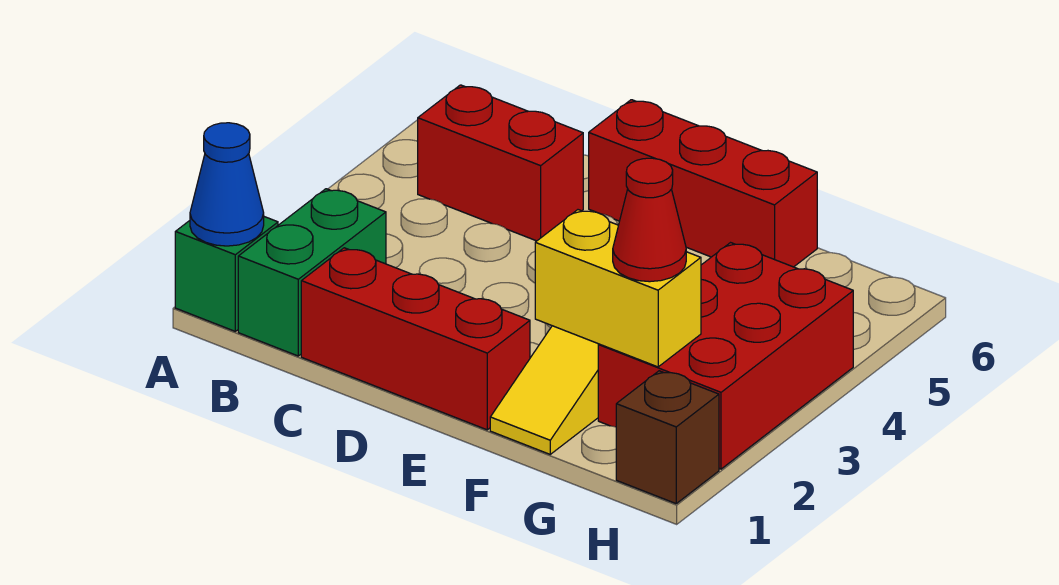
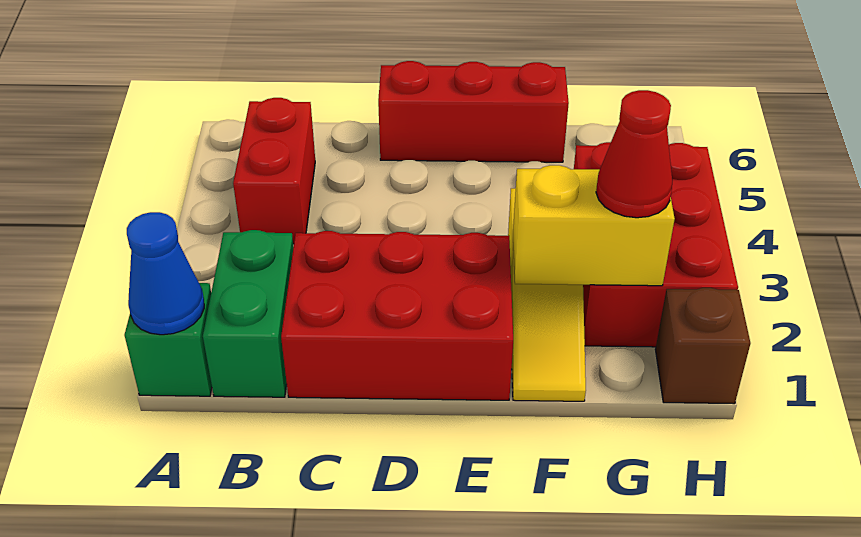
red brick B5:C5 level 1 -> red brick B4:B5 level 1
red brick C1:E1 level 1 -> red brick C1:E2 level 1

